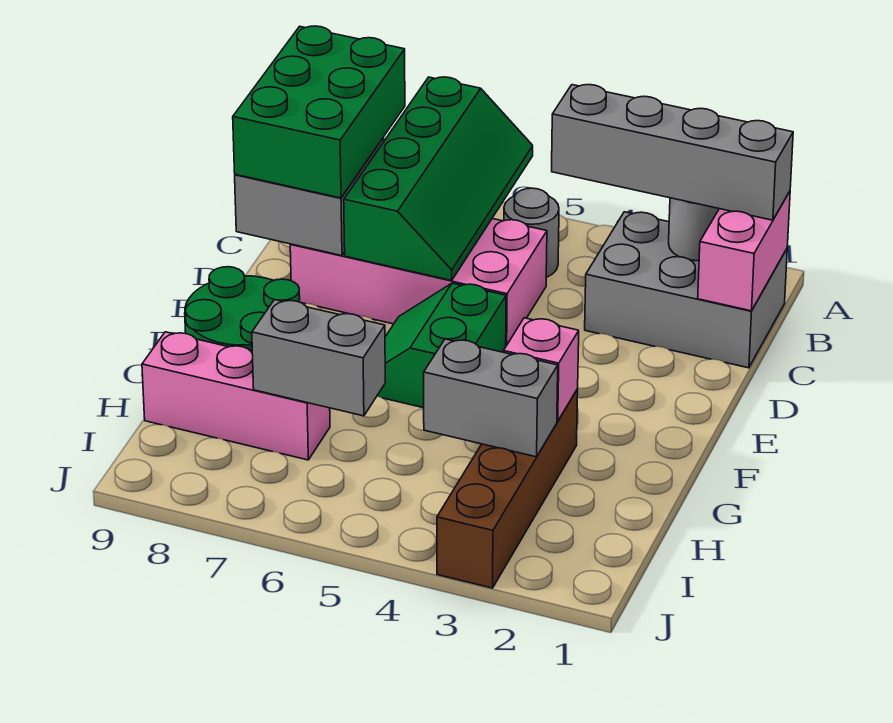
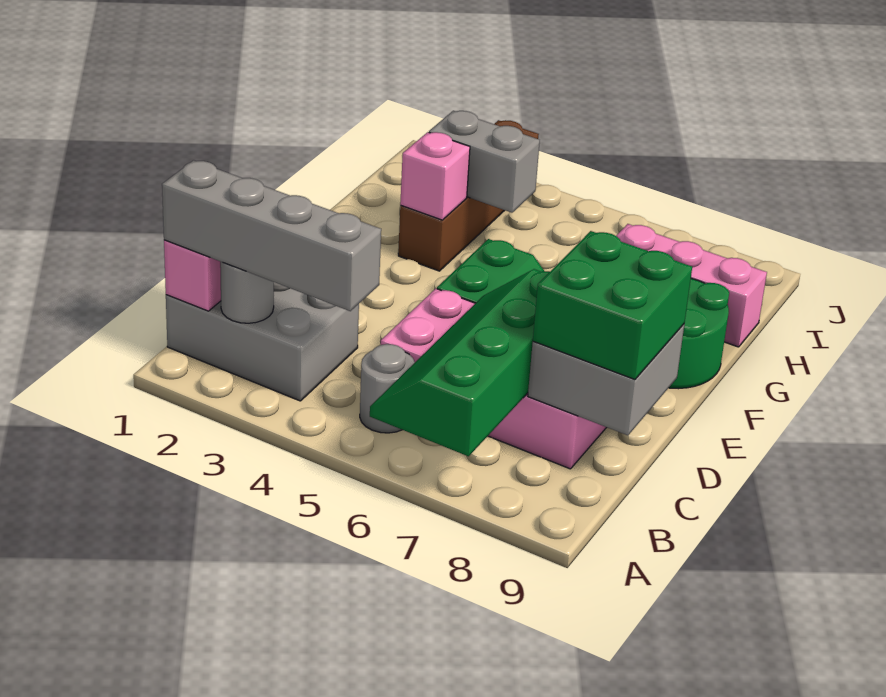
green brick B8:D9 level 3 -> green brick C8:D9 level 3
grey brick H6:H7 level 2 -> none

